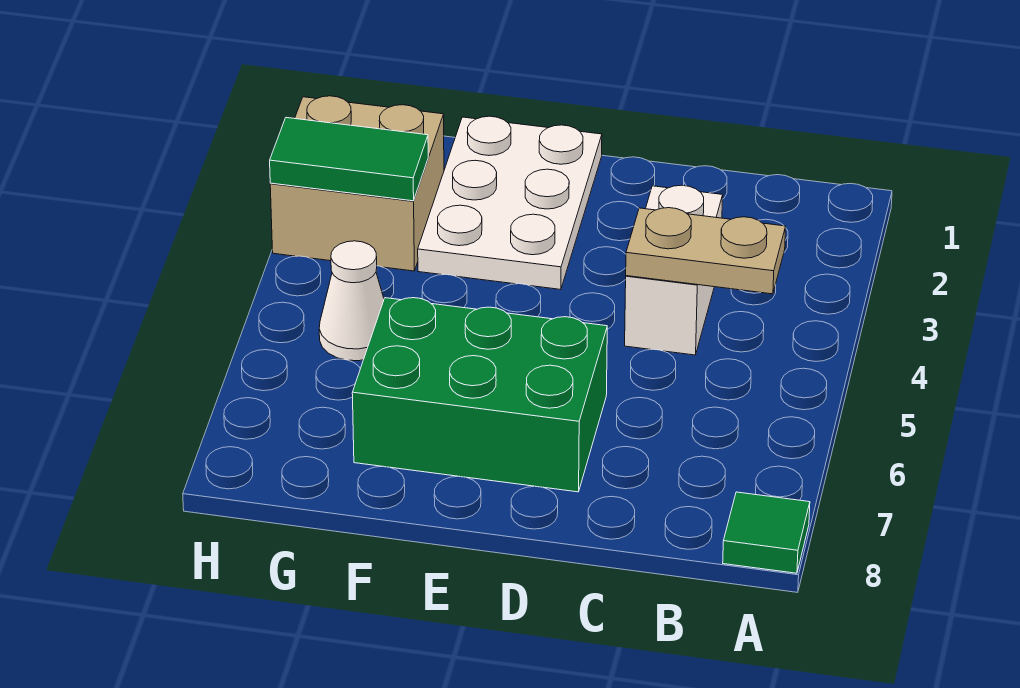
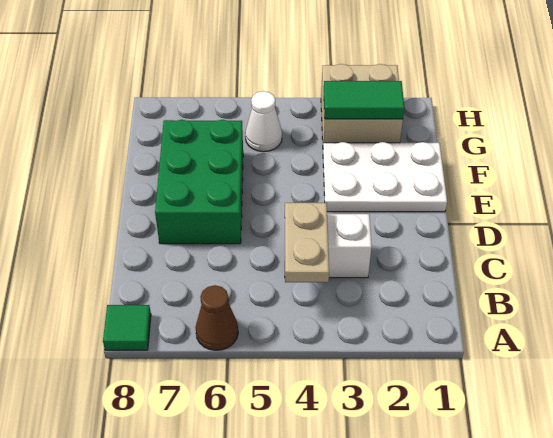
none -> brown cone A6 level 1
green tile G3:H3 level 2 -> green tile G2:G3 level 2

